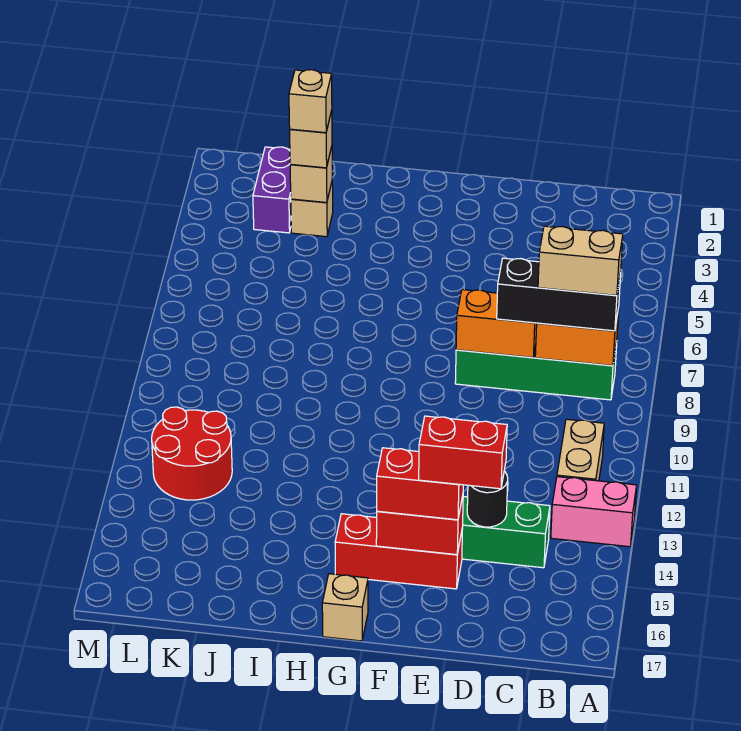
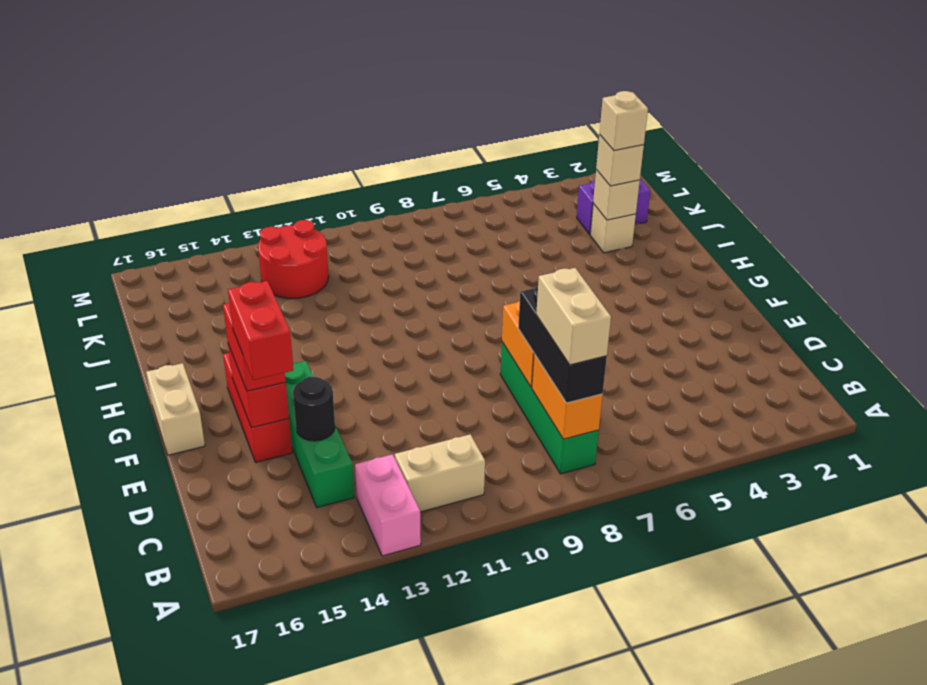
tan brick G17 level 1 -> tan brick F17:G17 level 1

